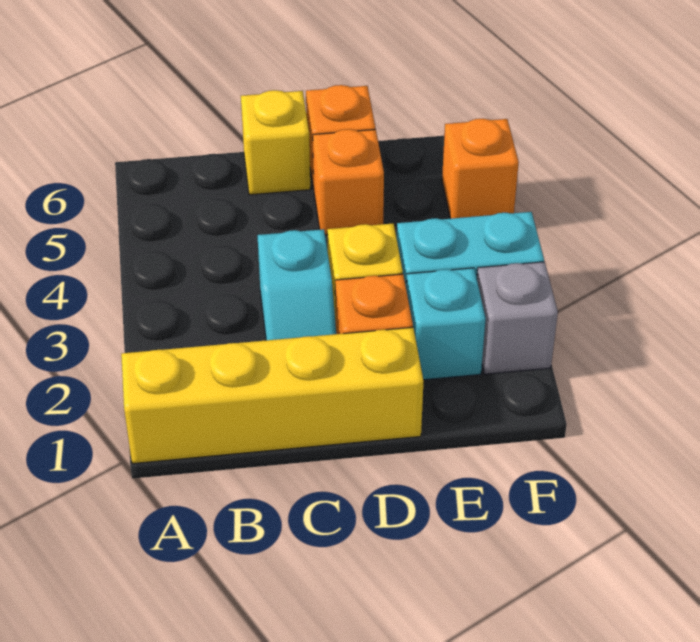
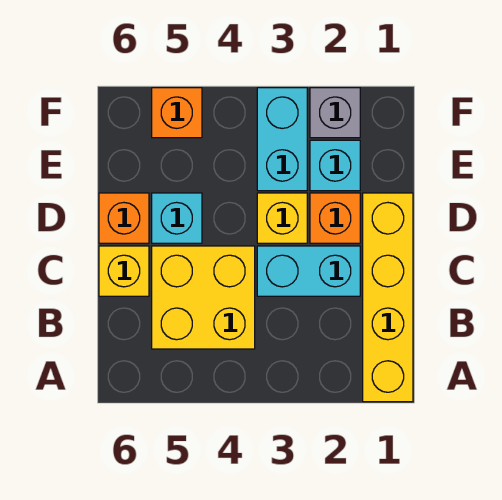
none -> yellow brick B4:C5 level 1
cyan slope C2:C3 level 1 top 3 -> cyan brick C2:C3 level 1
orange brick D5 level 1 -> cyan brick D5 level 1

